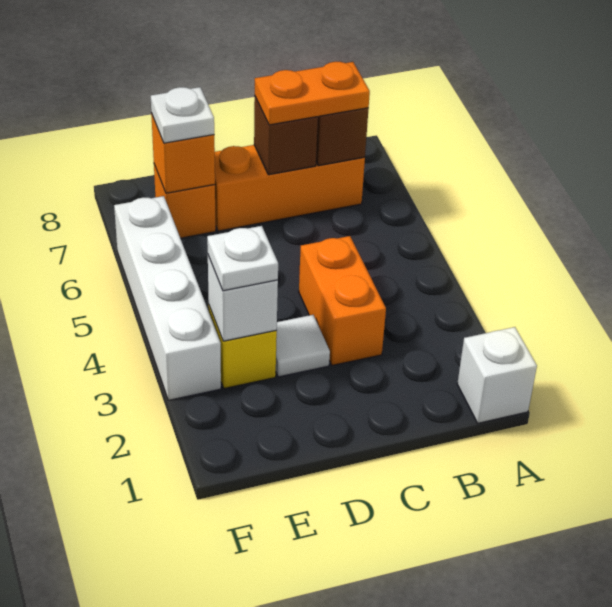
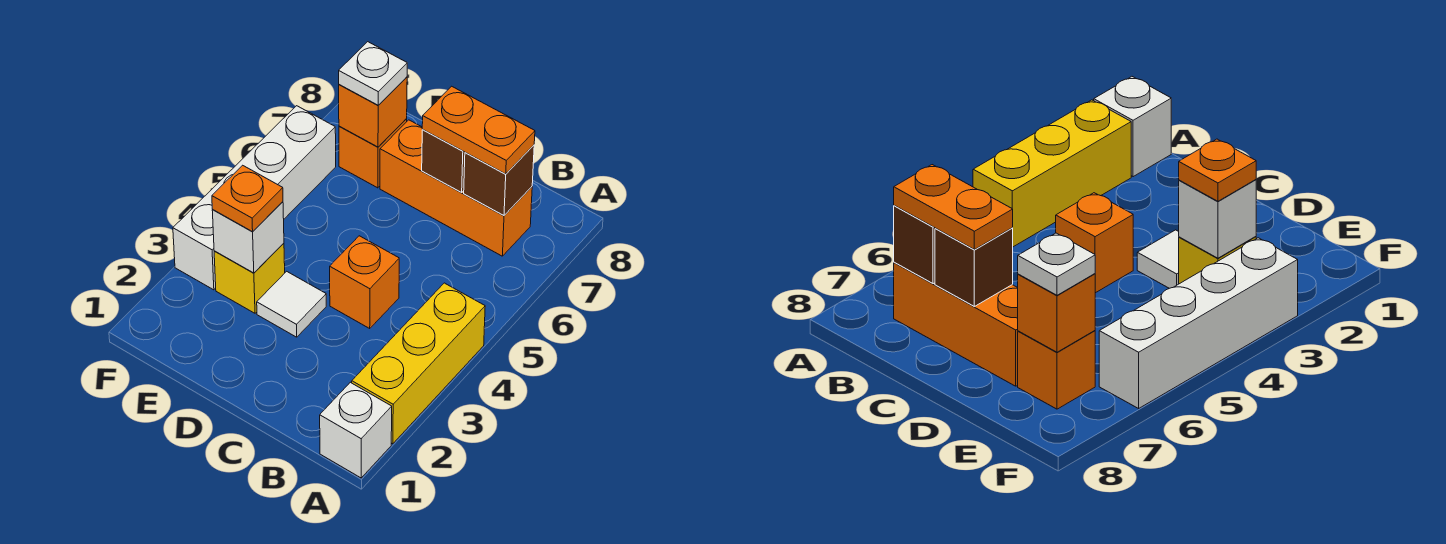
none -> yellow brick A2:A4 level 1
orange brick C3:C4 level 1 -> orange brick C4 level 1
white plate E3 level 3 -> orange plate E3 level 3

